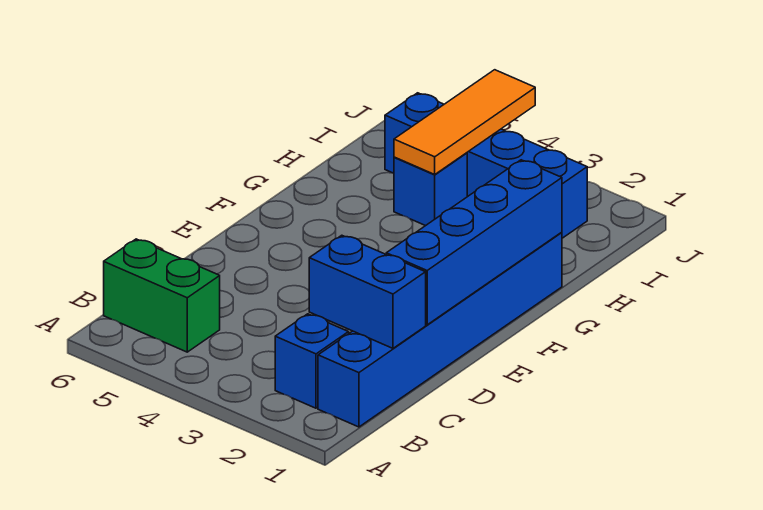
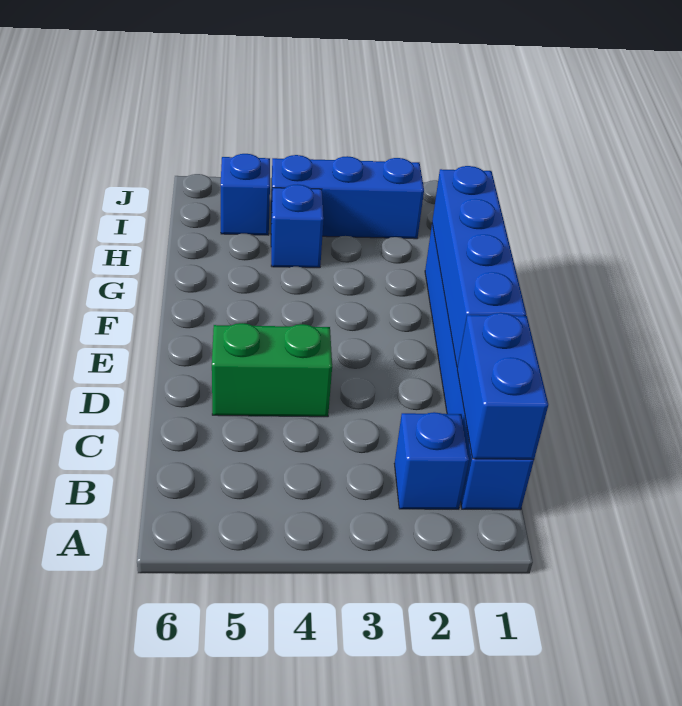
green brick B5:B6 level 1 -> green brick D4:D5 level 1
blue brick C1:C2 level 2 -> blue brick B1:C1 level 2
orange tile H4:J4 level 2 -> none

